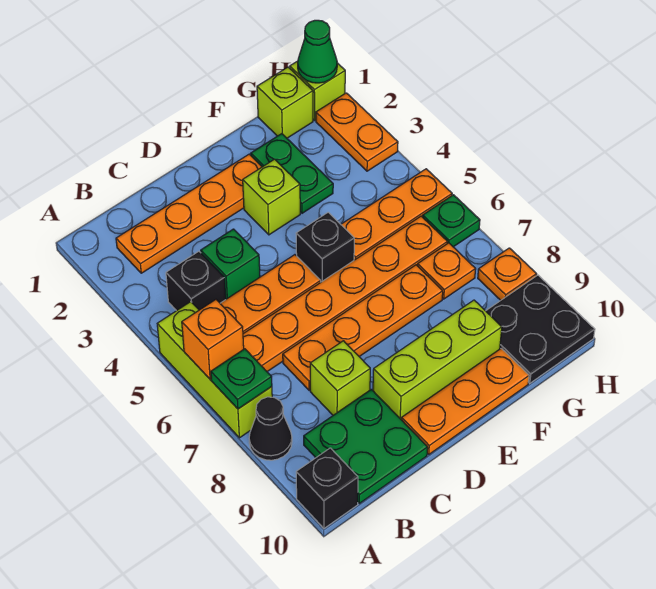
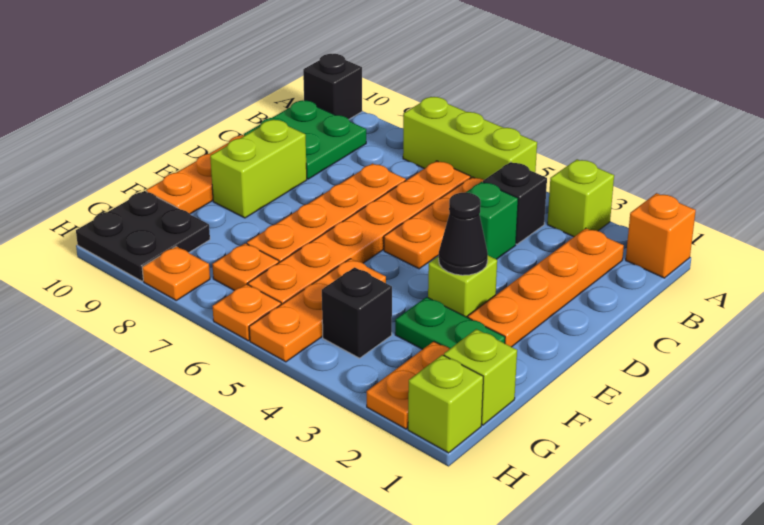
orange brick A6 level 2 -> orange brick A1 level 1
green plate A7 level 2 -> none
black cone A8 level 1 -> black cone E3 level 2
lime brick C8 level 1 -> lime brick A3 level 1
lime brick D9:F9 level 1 -> lime brick D9:E9 level 1
black brick E5 level 1 -> black brick G4 level 1
green cone H1 level 2 -> none
orange plate H2:H3 level 1 -> orange plate G2:H2 level 1
green plate H6 level 1 -> orange plate H6 level 1

